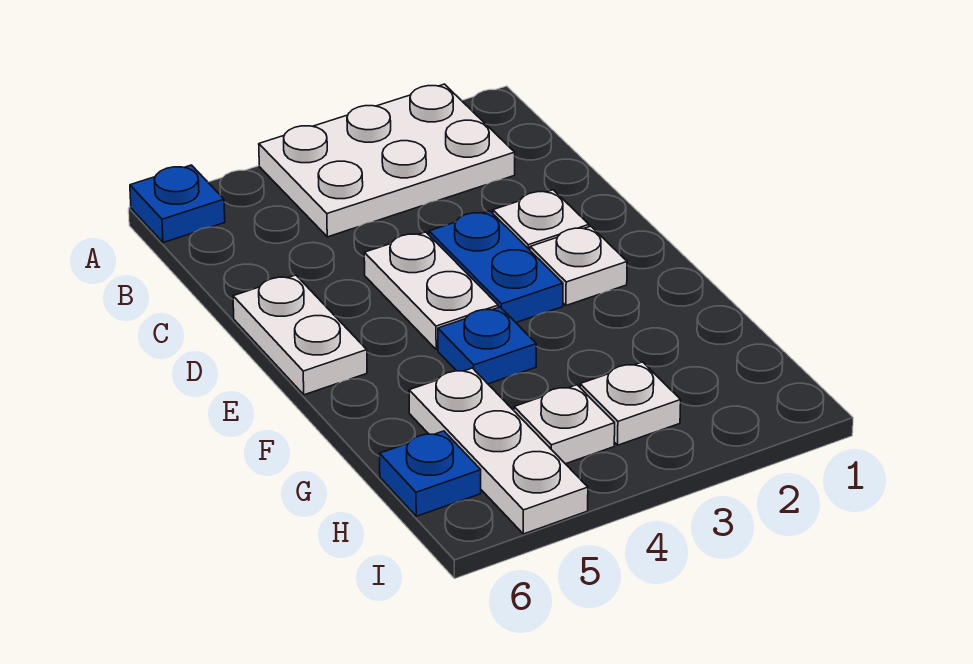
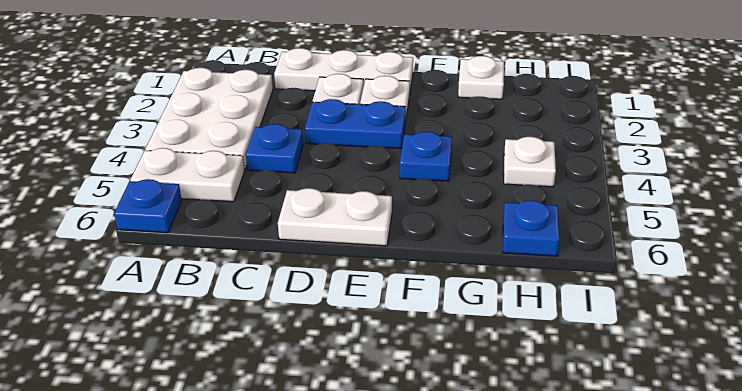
none -> blue plate C4 level 1
white plate D4:E4 level 1 -> white plate A5:B5 level 1
white plate G5:I5 level 1 -> white plate C1:E1 level 1
white plate H3 level 1 -> white plate G1 level 1

